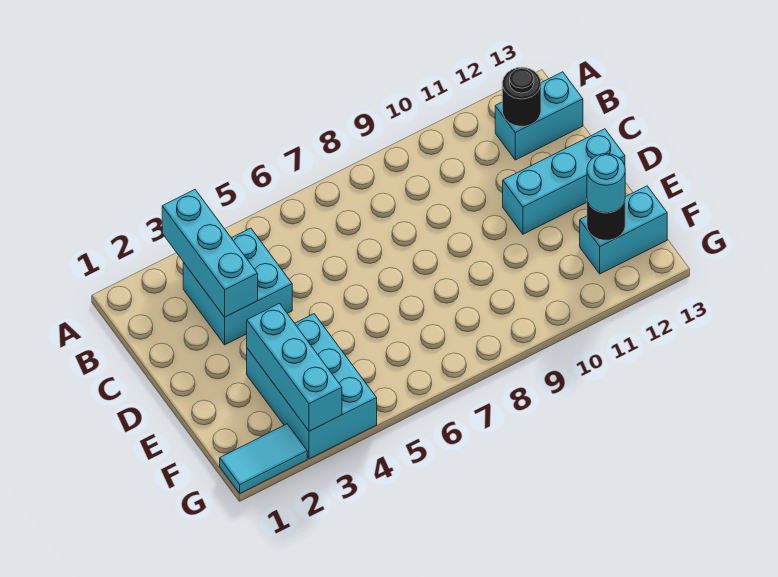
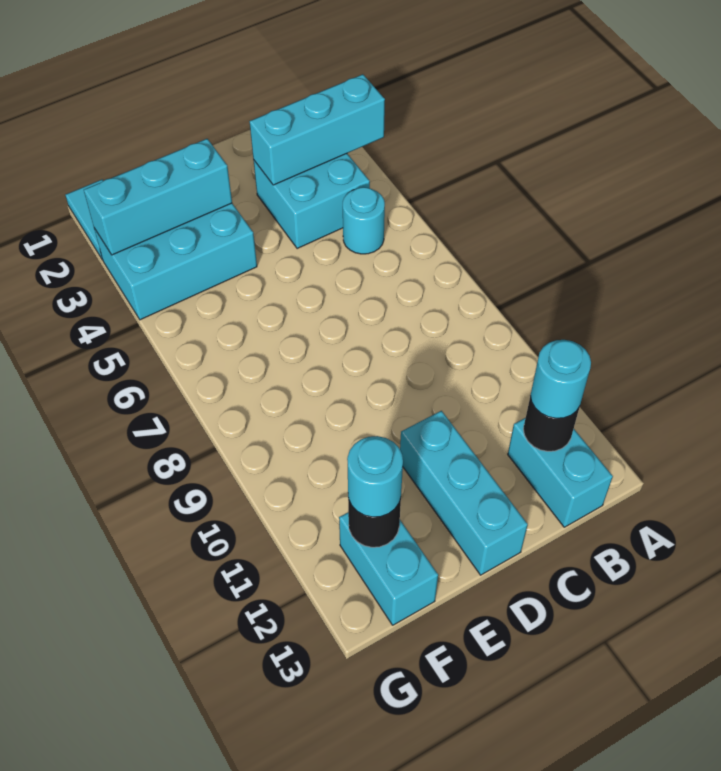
none -> cyan round brick B5 level 1
none -> cyan round brick B12 level 3

